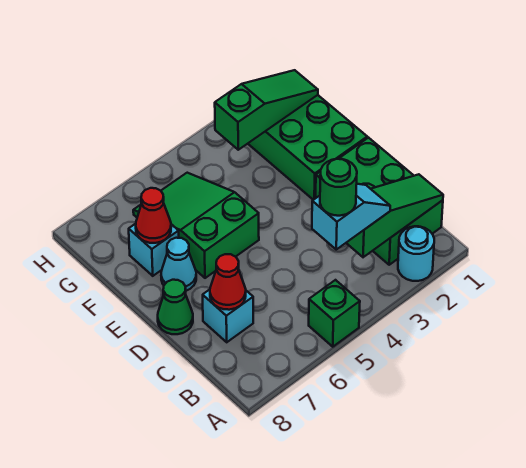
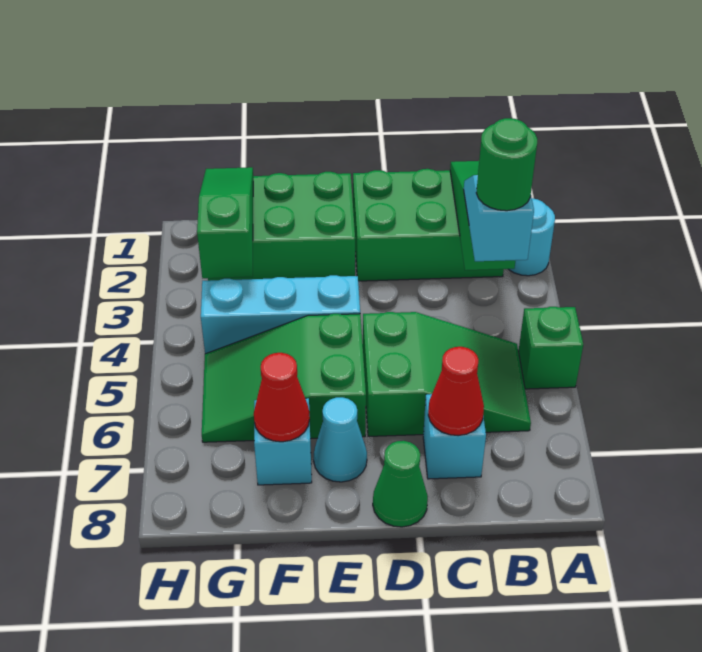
none -> green slope B5:D6 level 1 top D
none -> cyan brick E4:G4 level 1

